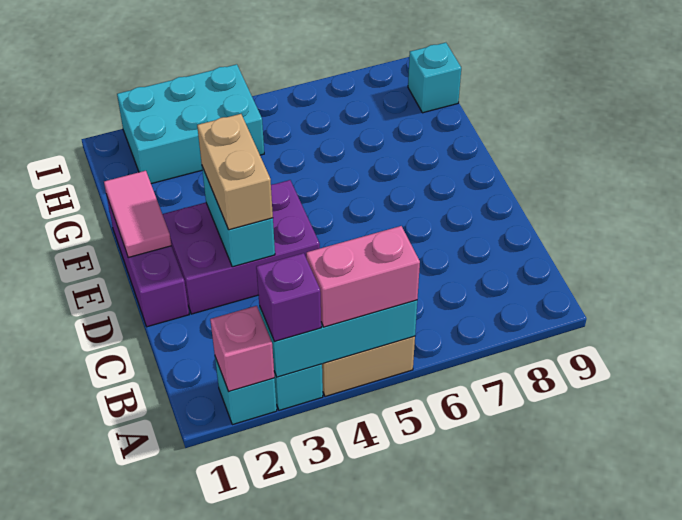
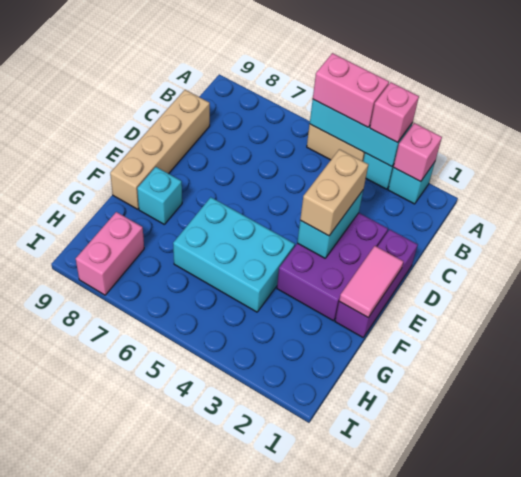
purple brick A3 level 3 -> pink brick A3 level 3
none -> tan brick C9:F9 level 1
purple brick D2:E4 level 1 -> purple brick D2:F3 level 1
cyan brick H2:I4 level 1 -> cyan brick F4:G6 level 1
none -> pink brick H8:I8 level 1
cyan brick H9 level 1 -> cyan brick F8 level 1

